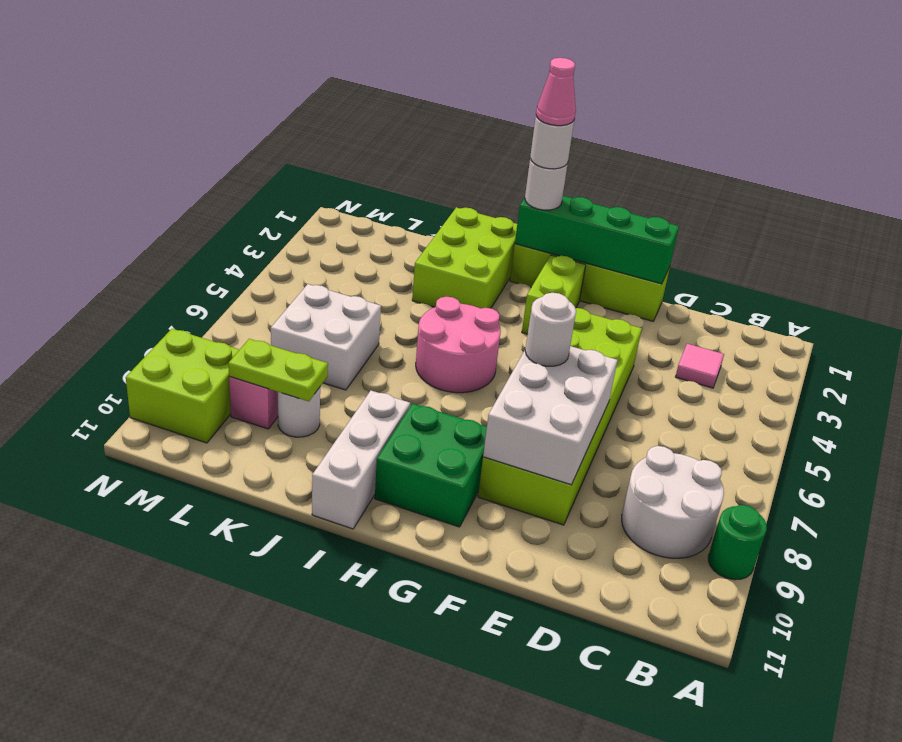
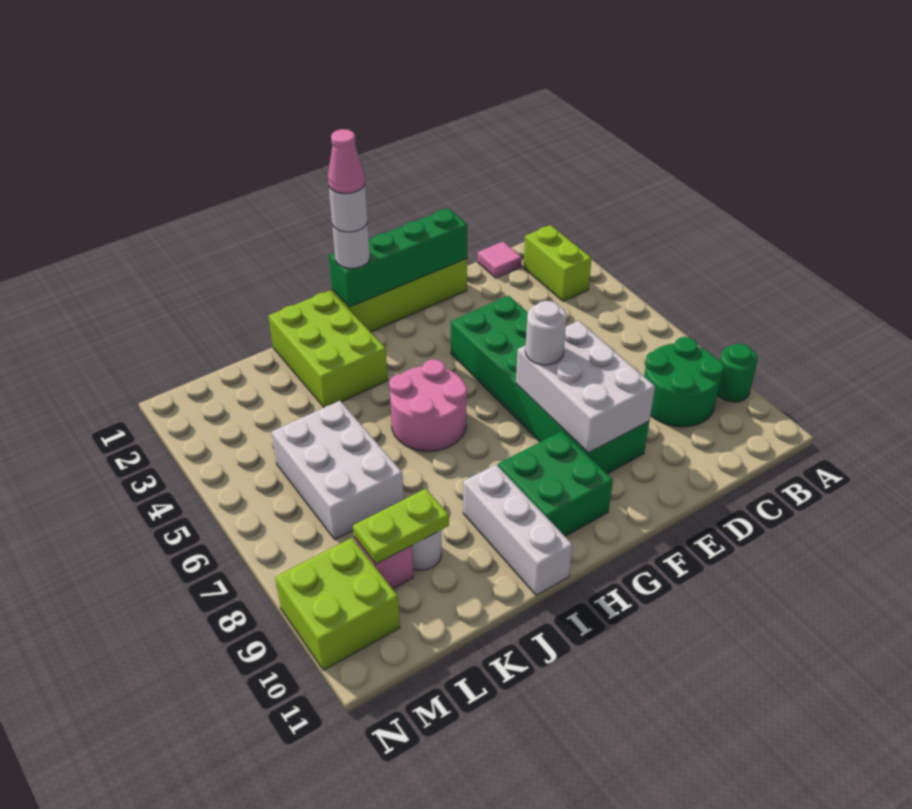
white round brick B8:C9 level 1 -> green round brick B8:C9 level 1
pink tile C3 level 1 -> pink tile C1 level 1
lime brick E4:F9 level 1 -> green brick E4:F9 level 1
lime brick G2:G3 level 1 -> lime brick B2:B3 level 1
white brick K6:L7 level 1 -> white brick K5:L7 level 1

